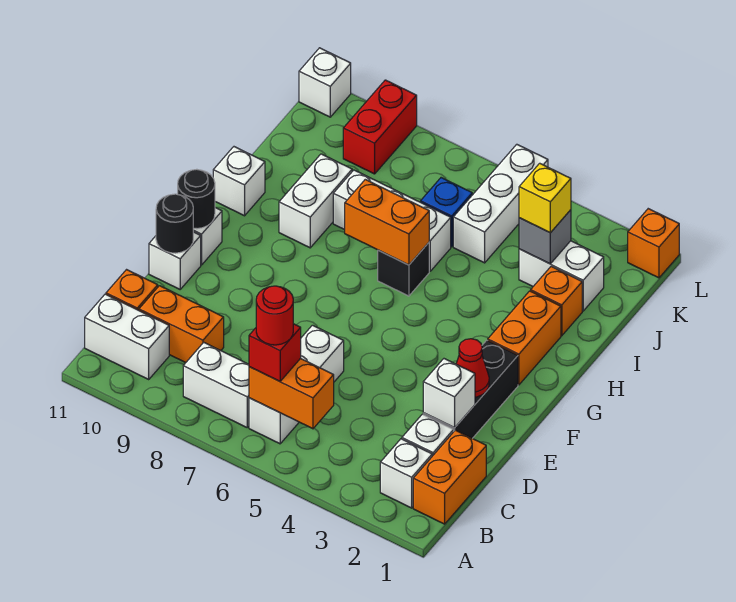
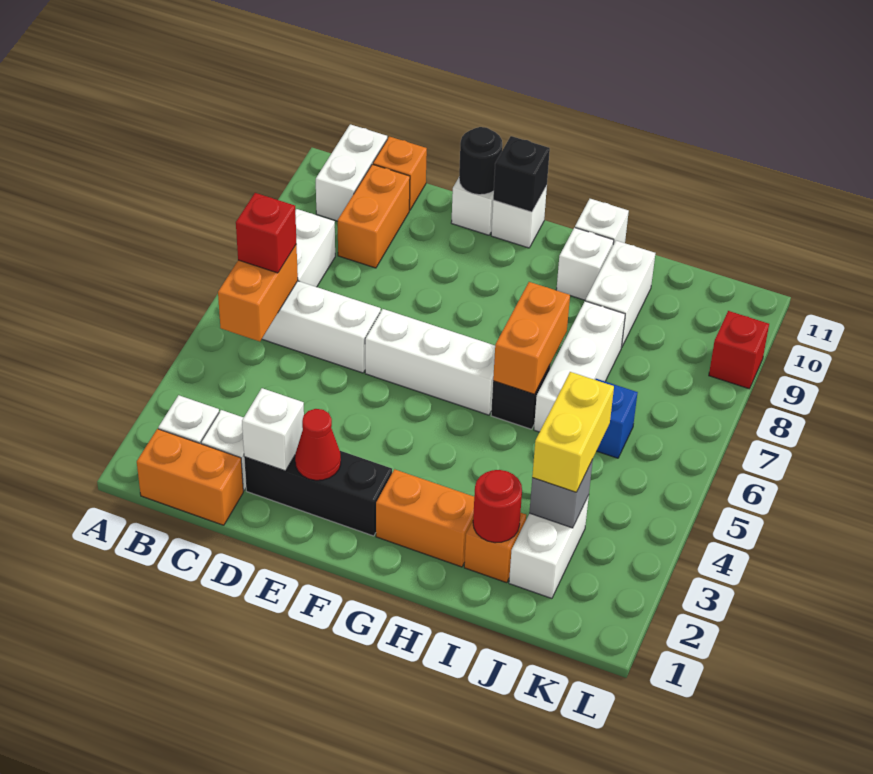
red round brick B6 level 4 -> red round brick I2 level 2
black round brick F11 level 2 -> black brick F11 level 2
white brick H9:I9 level 1 -> white brick I9:I10 level 1
yellow brick J3 level 3 -> yellow brick J3:J4 level 3
white brick J5:L5 level 1 -> white brick E6:G6 level 1
red brick K9:L9 level 1 -> red brick L9 level 1
orange brick L1 level 1 -> none
white brick L11 level 1 -> white brick H10 level 1

